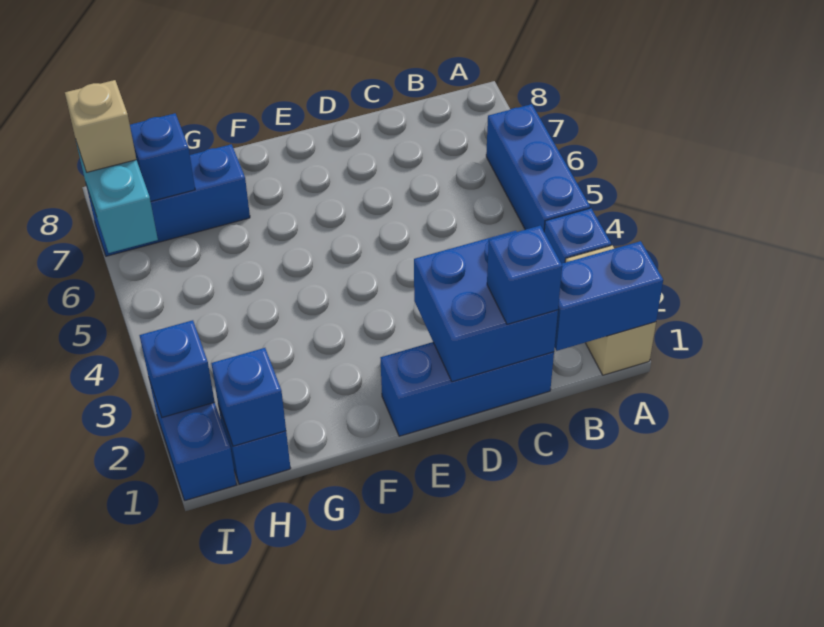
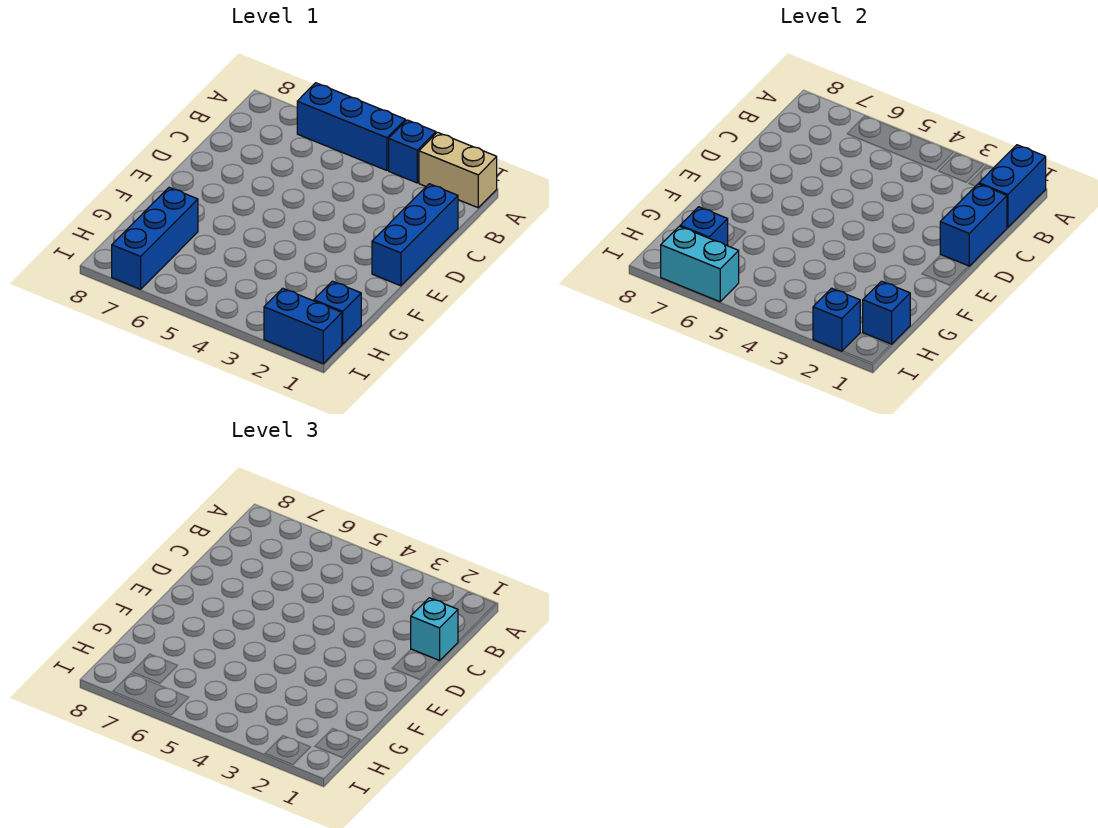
blue brick C1:D2 level 2 -> blue brick C1:D1 level 2
blue brick C1 level 3 -> cyan brick C1 level 3
tan brick I7 level 3 -> none

